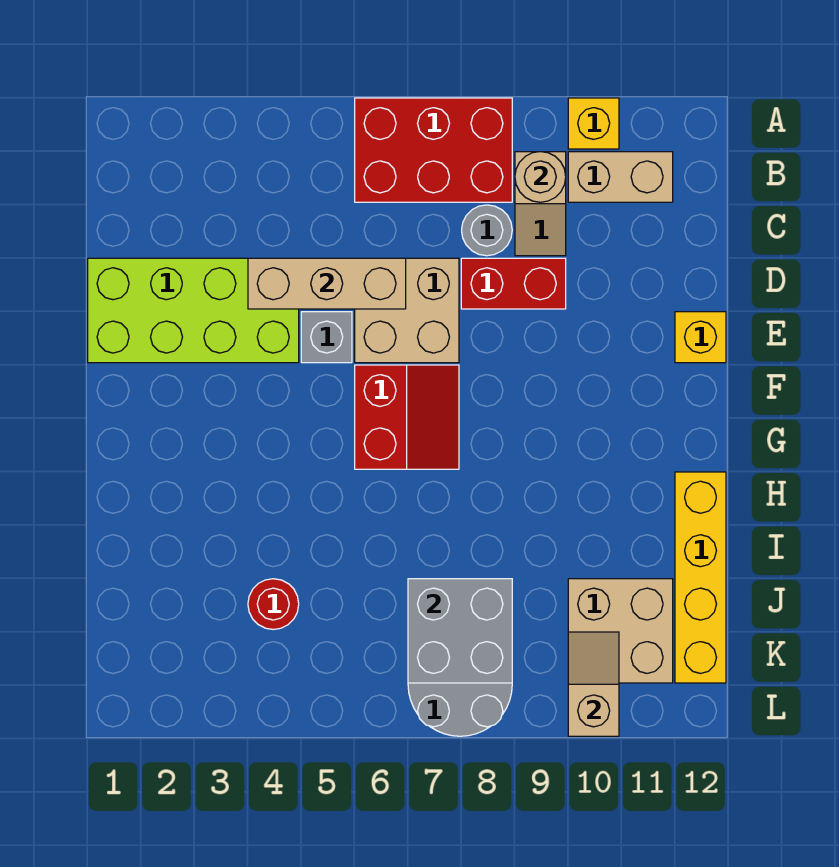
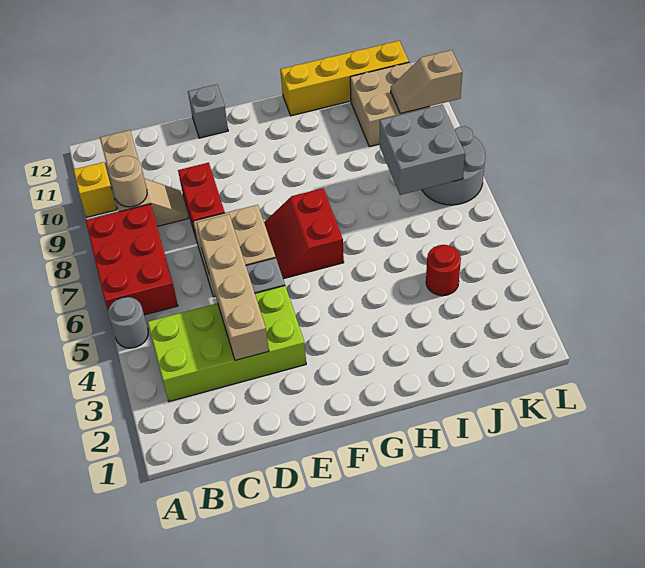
grey round brick C8 level 1 -> grey round brick A5 level 1
lime brick D1:E4 level 1 -> lime brick B3:E4 level 1
tan brick D4:D6 level 2 -> tan brick D3:D6 level 2
yellow brick E12 level 1 -> grey brick E12 level 1
red slope F6:G7 level 1 top 6 -> red slope F6:G7 level 1 top G

